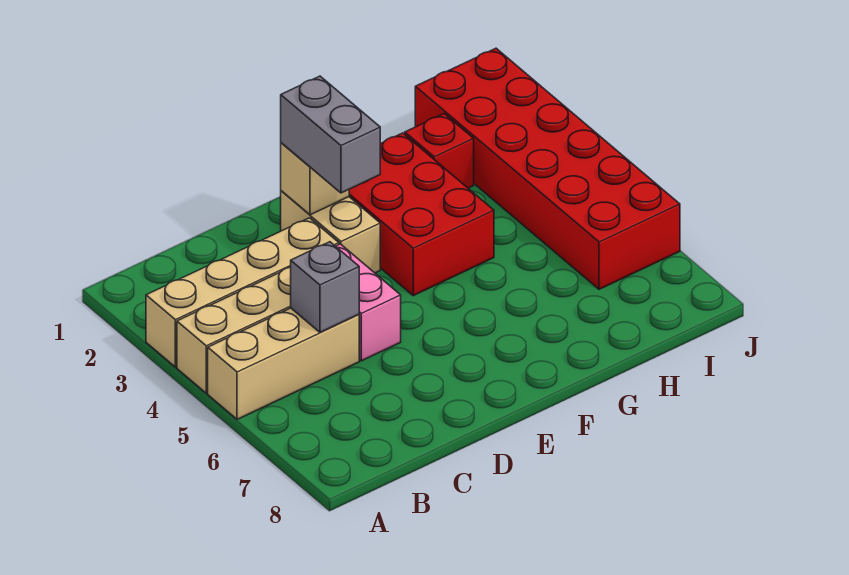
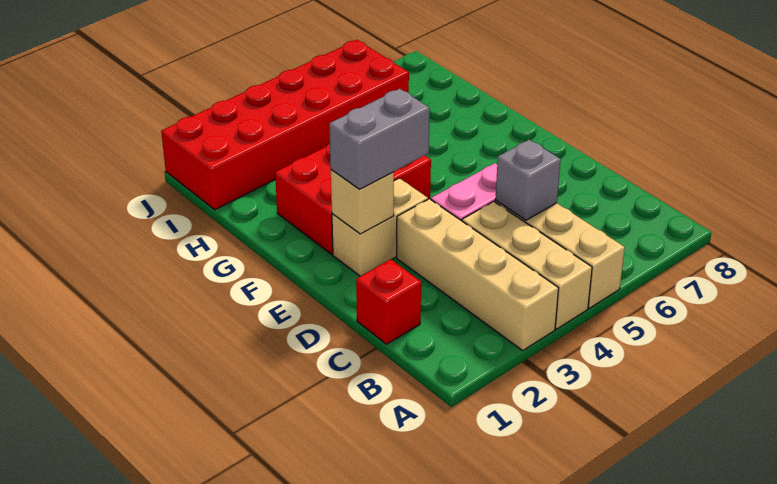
red brick H2 level 1 -> red brick C1 level 1

